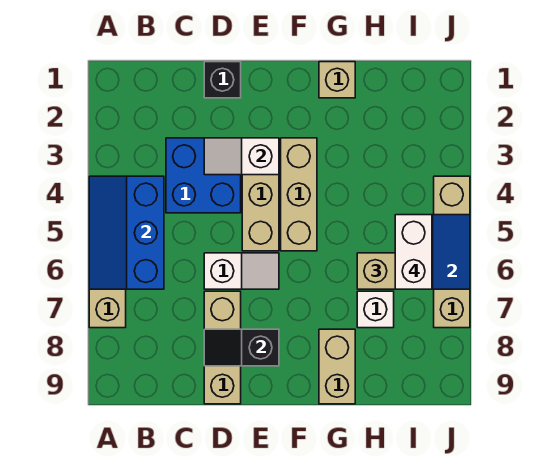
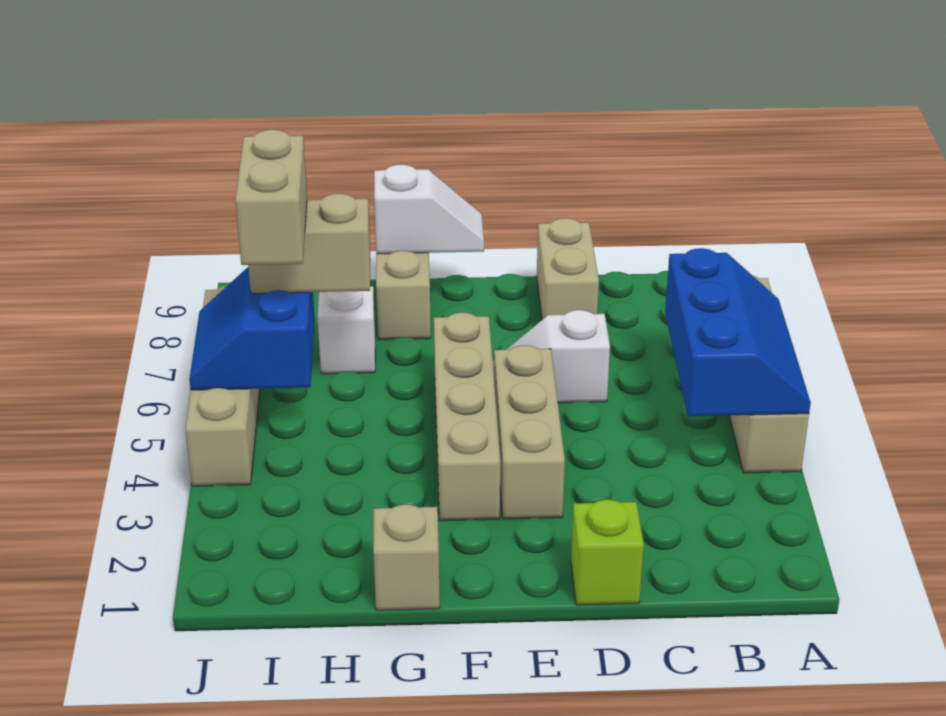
blue brick C3:D4 level 1 -> none
black brick D1 level 1 -> lime brick D1 level 1
white slope D3:E3 level 2 top E -> white slope F9:G9 level 2 top G
tan brick D7:D9 level 1 -> tan brick D8:D9 level 1
black slope D8:E8 level 2 top E -> none
tan brick F3:F5 level 1 -> tan brick F3:F6 level 1
white brick I5:I6 level 4 -> tan brick I5:I6 level 4

